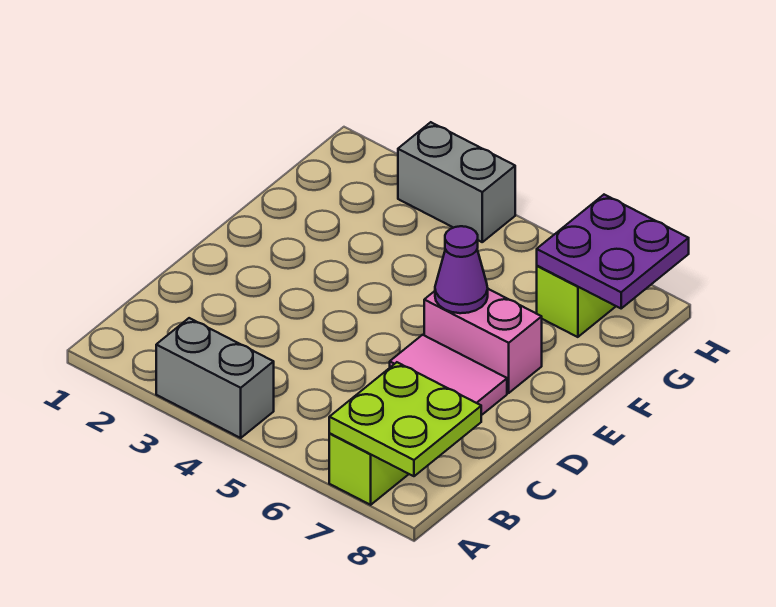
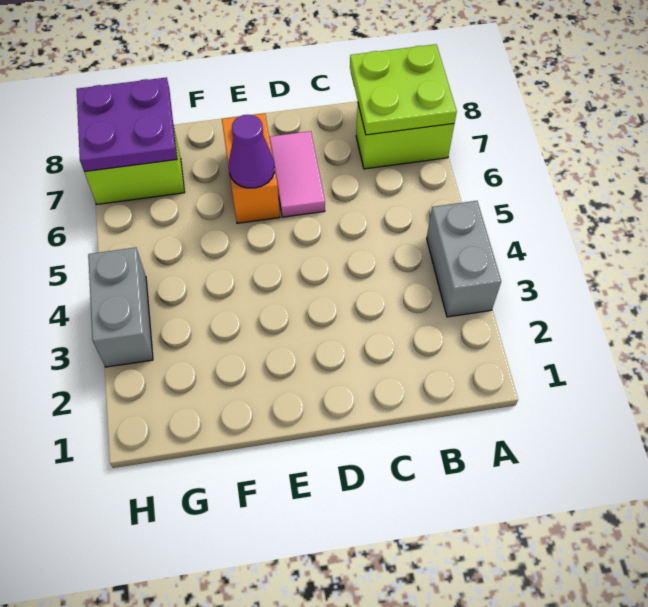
pink brick E6:E7 level 1 -> orange brick E6:E7 level 1

